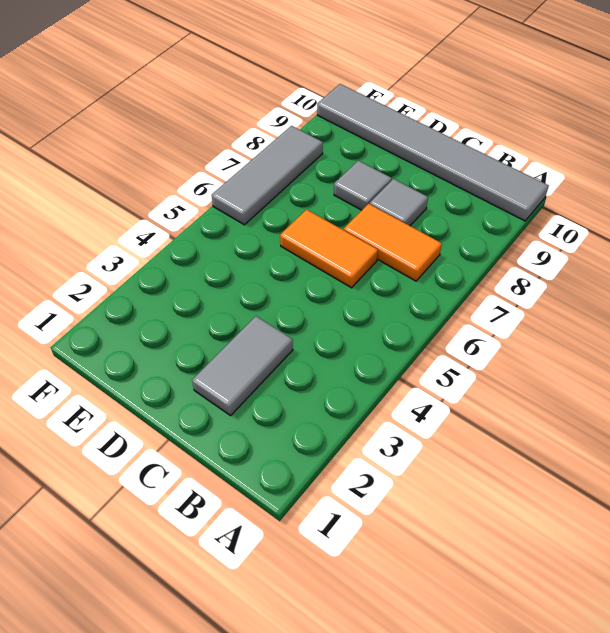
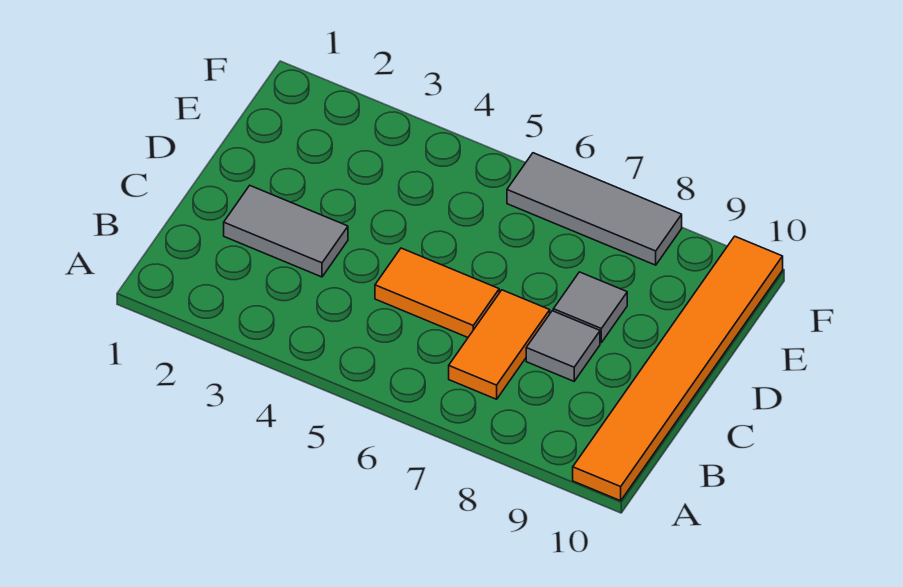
grey tile A10:F10 level 1 -> orange tile A10:F10 level 1
orange tile C6:D6 level 1 -> orange tile C5:C6 level 1

